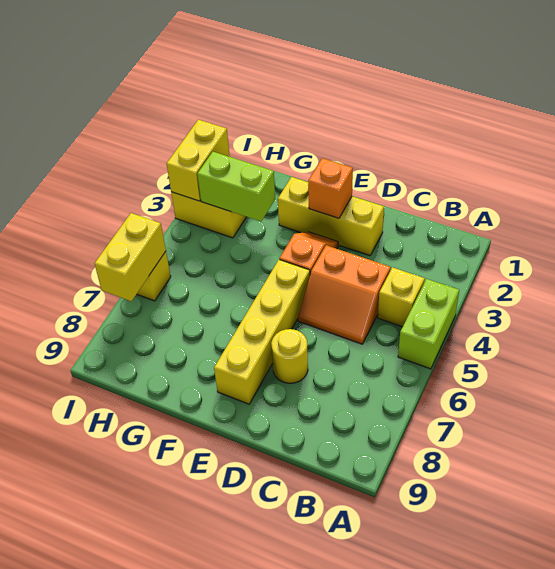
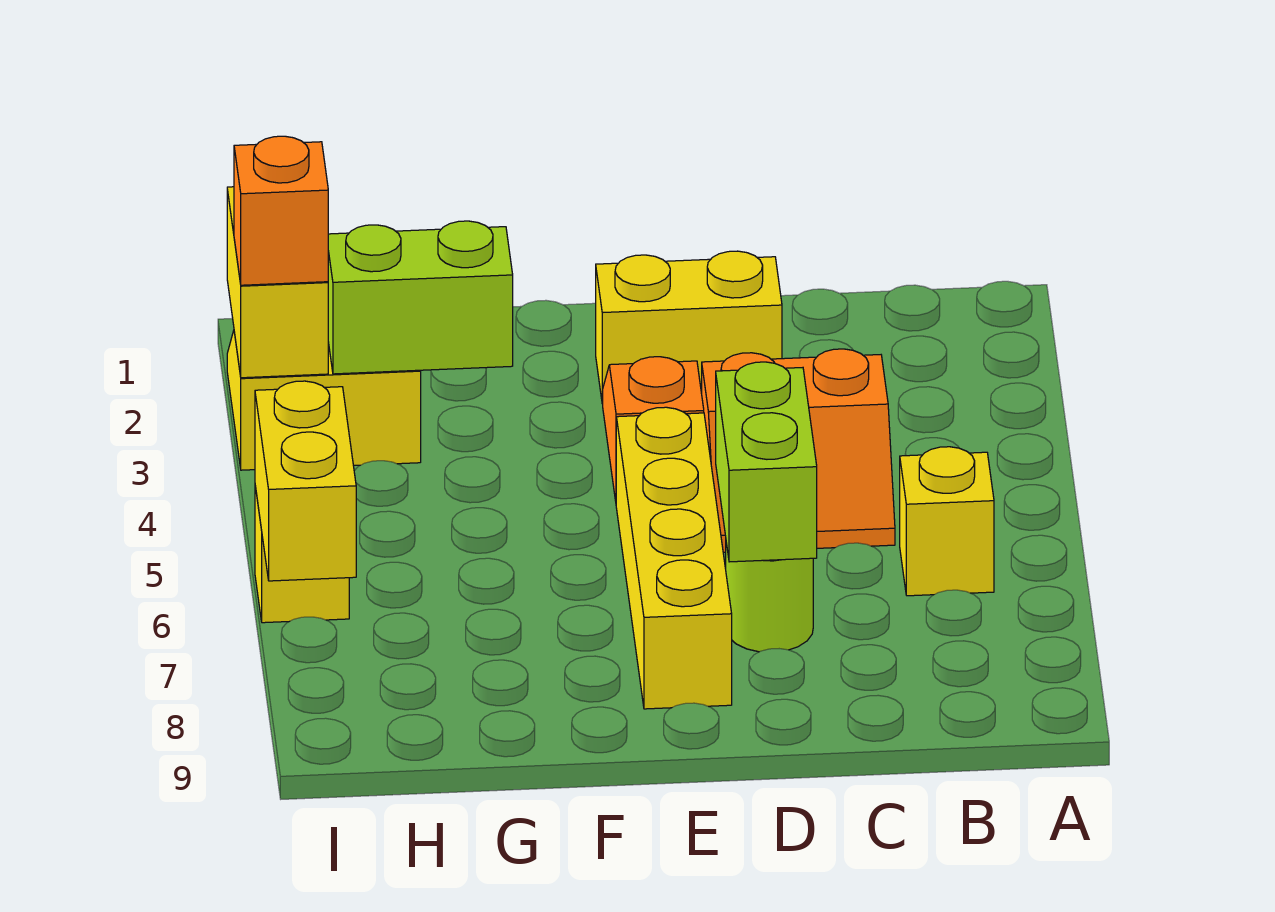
lime brick A4:A5 level 1 -> lime brick D6:D7 level 2
yellow brick B4 level 1 -> yellow brick B6 level 1
yellow brick D2:F2 level 1 -> yellow brick D2:E2 level 1
yellow round brick D7 level 1 -> lime round brick D7 level 1
orange brick E2 level 2 -> orange brick I3 level 3

